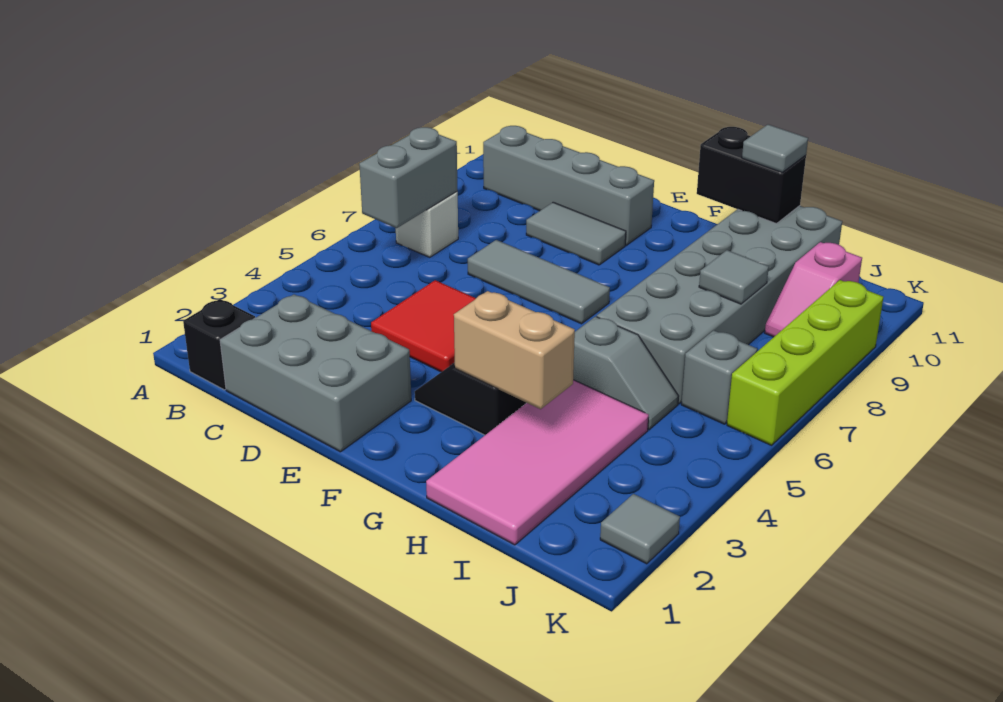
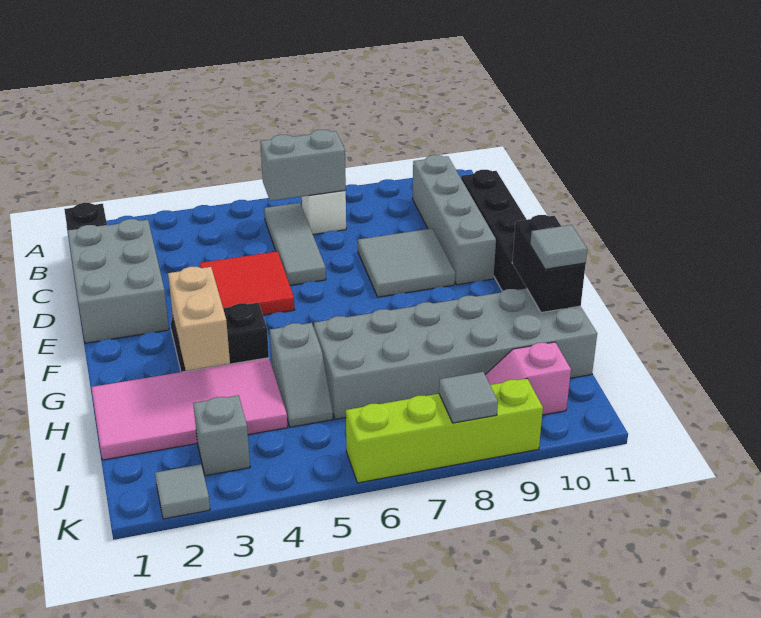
none -> black brick C11:F11 level 1
grey tile D7:F7 level 1 -> grey tile B6:D6 level 1
grey tile D9:E9 level 1 -> grey tile D8:E9 level 1
grey tile I8 level 2 -> grey tile K8 level 2
grey brick J6 level 1 -> grey brick J3 level 1

